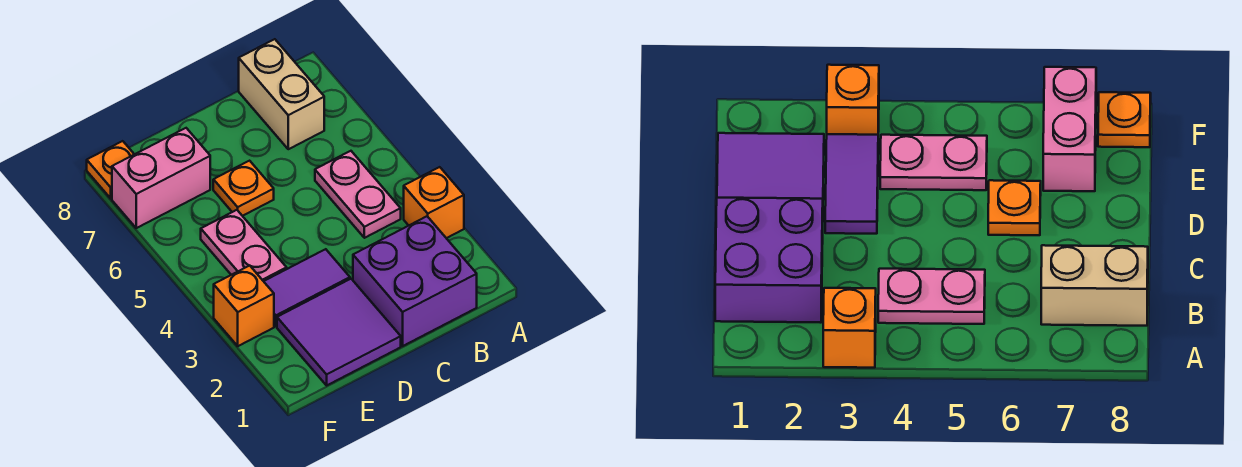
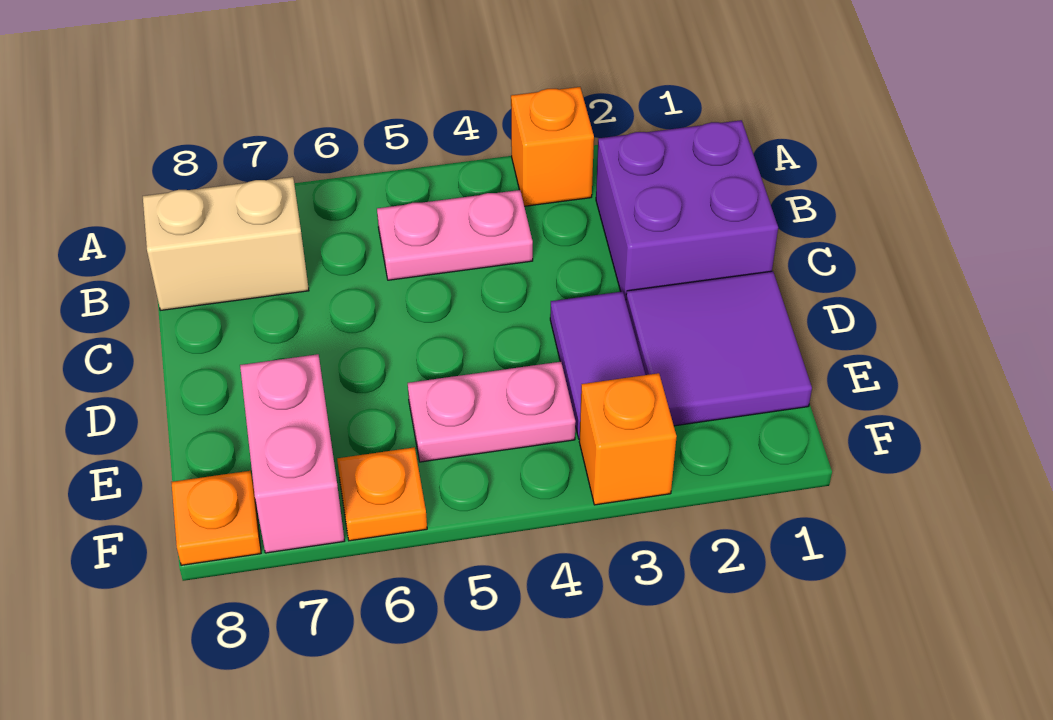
orange plate D6 level 1 -> orange plate F6 level 1

